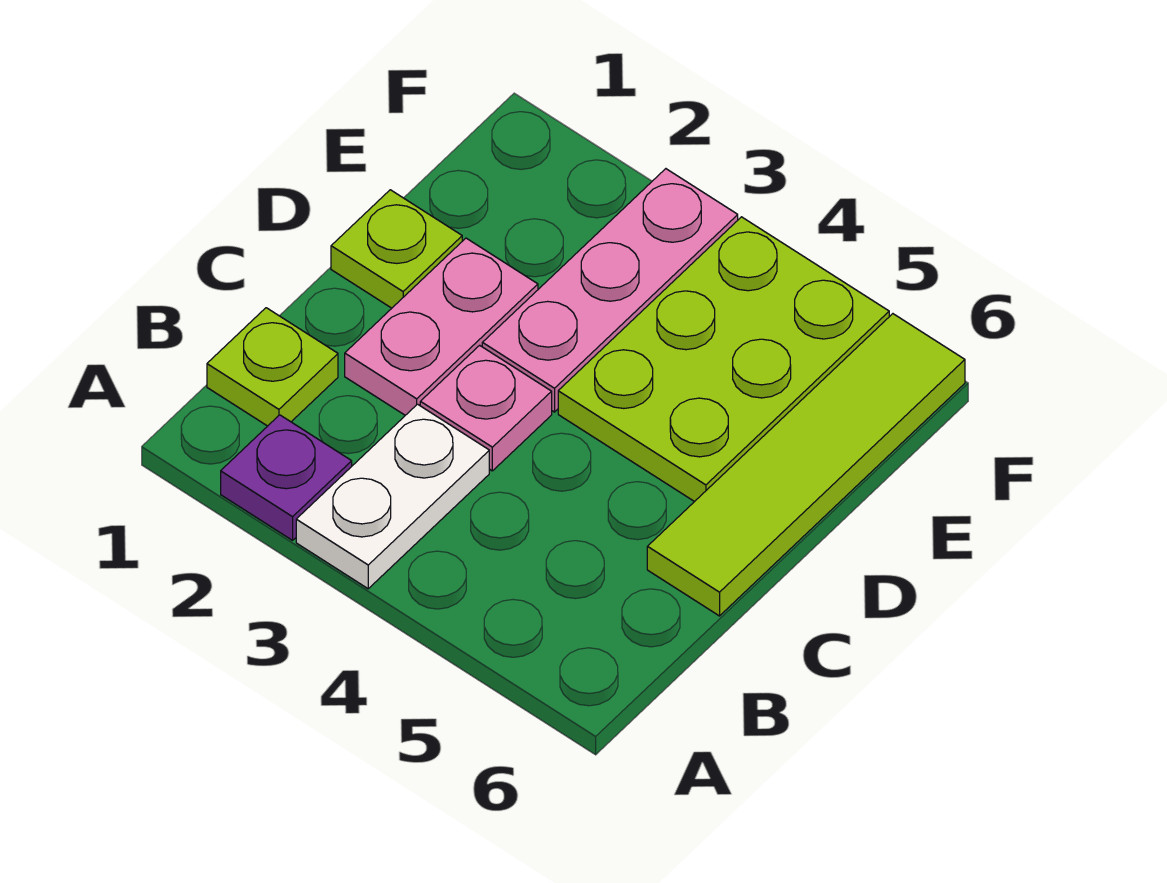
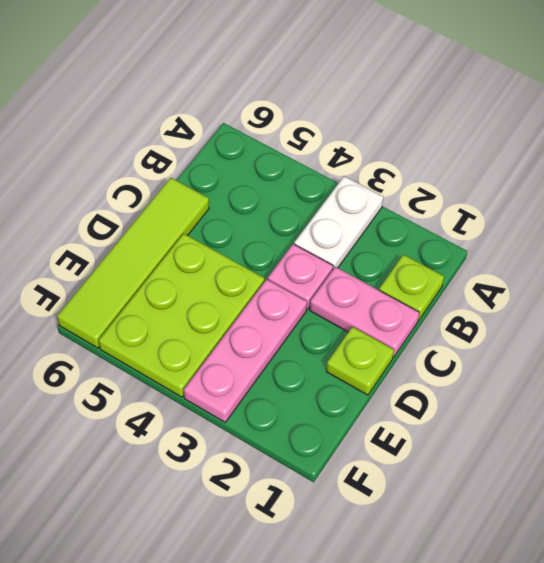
purple plate A2 level 1 -> none
pink plate C2:D2 level 1 -> pink plate C1:C2 level 1

